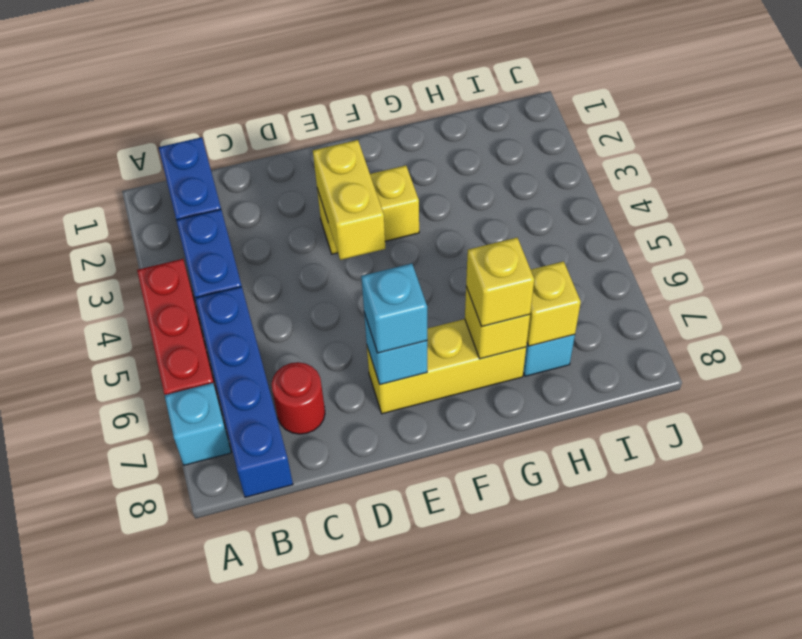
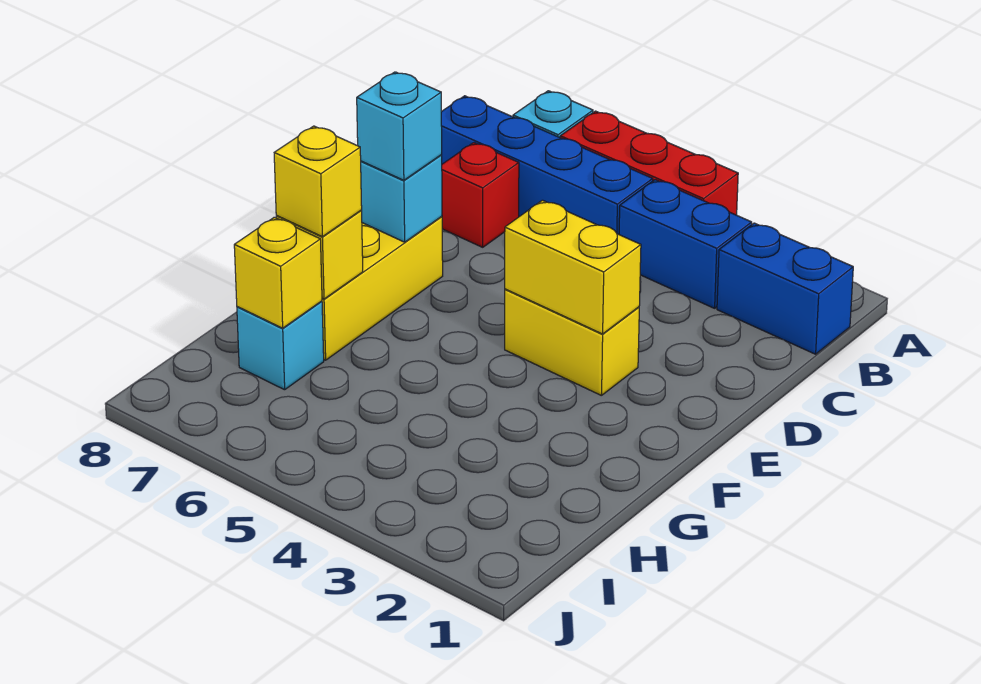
red round brick C7 level 1 -> red brick C7 level 1
yellow brick E3:F3 level 1 -> yellow brick E3:E4 level 1

